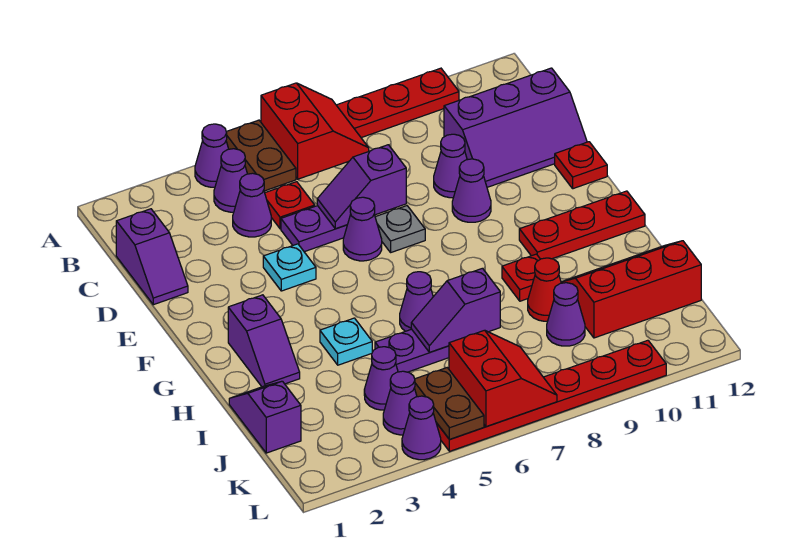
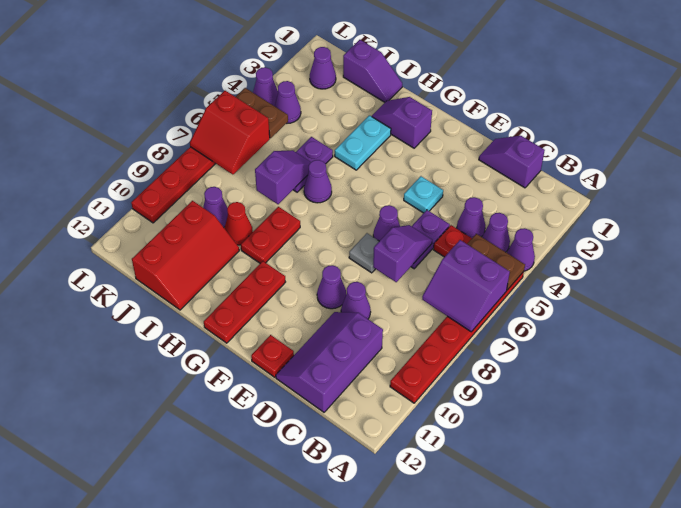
red slope A6:B7 level 2 top 6 -> purple slope A6:B7 level 2 top 6
cyan plate H4 level 1 -> cyan plate H3:H4 level 1
red plate H9 level 1 -> red plate H8:H9 level 1
purple cone J4 level 1 -> purple cone K2 level 1

